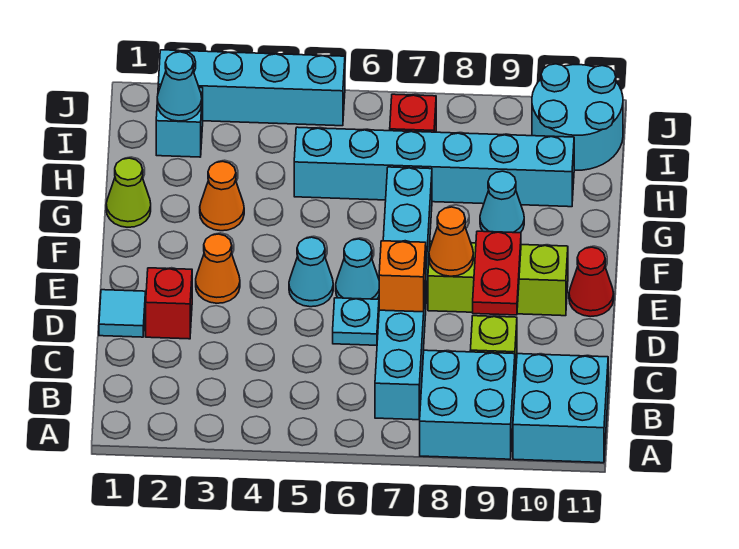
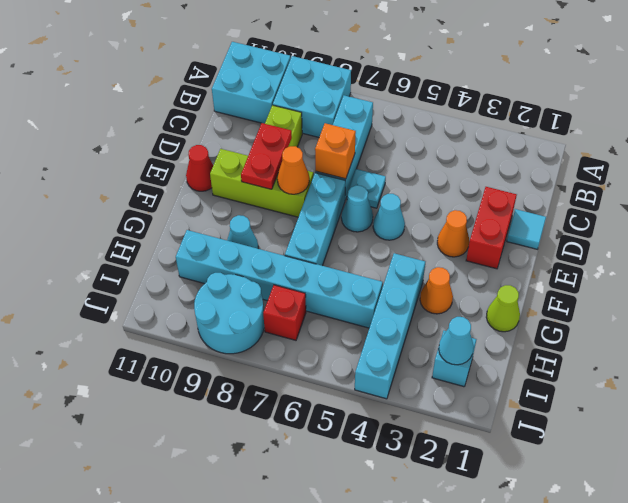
red brick D2 level 1 -> red brick D2:E2 level 1
cyan round brick I10:J11 level 1 -> cyan round brick I8:J9 level 1
cyan brick J2:J5 level 1 -> cyan brick G4:J4 level 1

